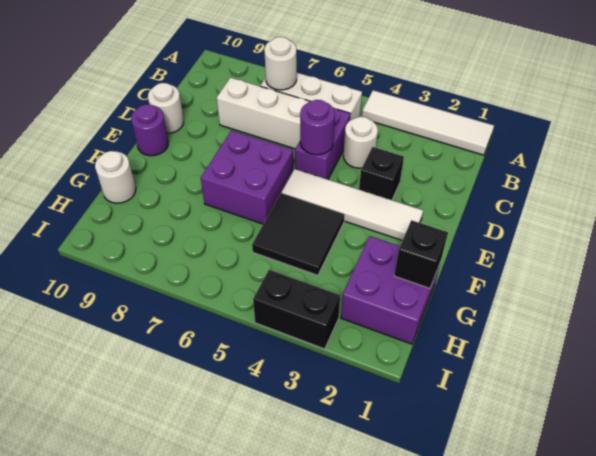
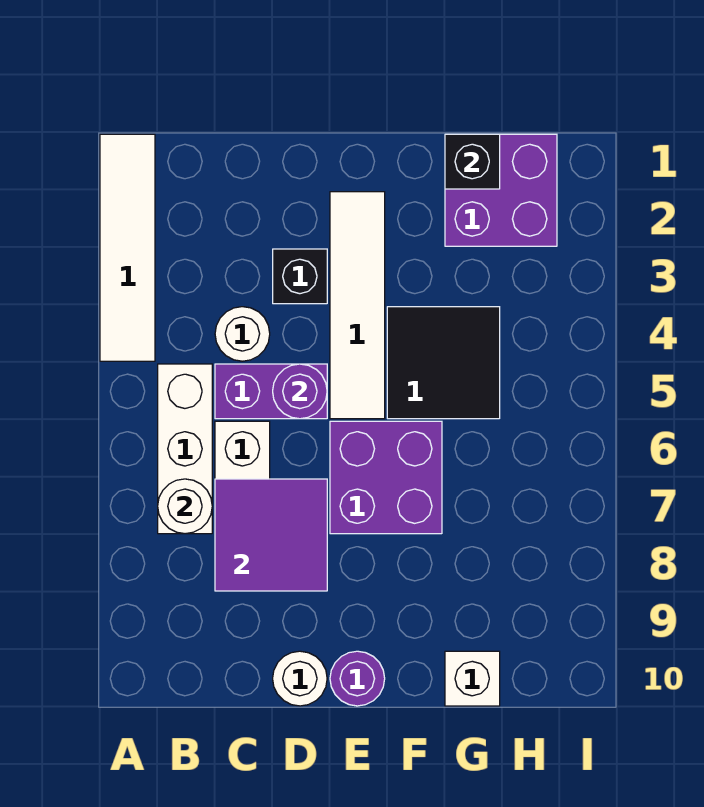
none -> purple tile C7:D8 level 2
white round brick G10 level 1 -> white brick G10 level 1
black brick I3:I4 level 1 -> none

